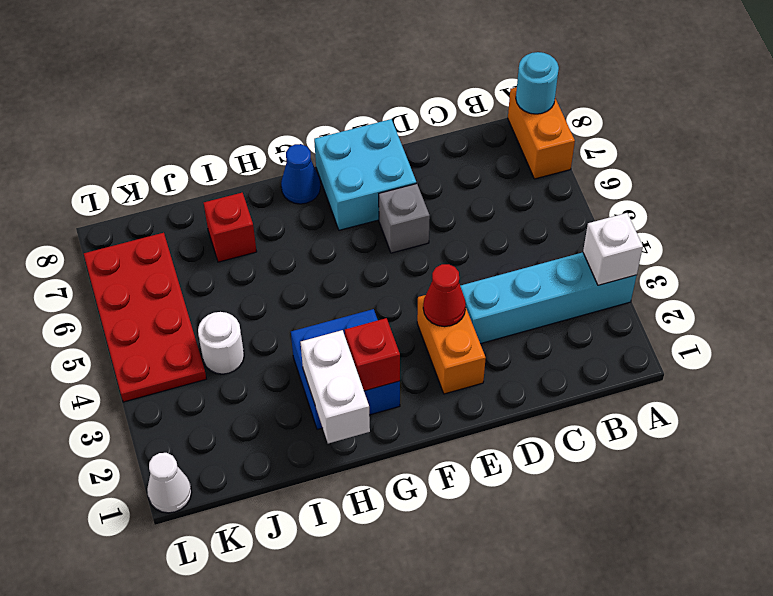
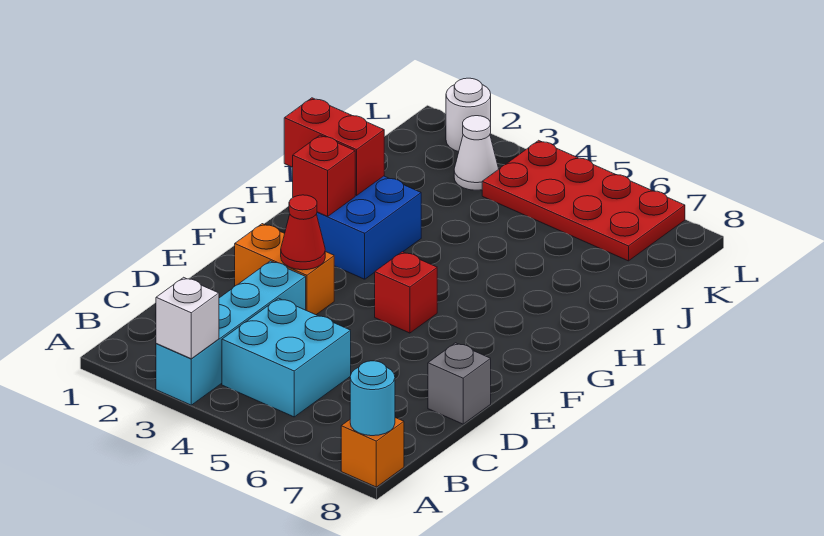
orange brick A7:A8 level 1 -> orange brick A8 level 1
grey brick E6 level 1 -> grey brick D8 level 1
cyan brick E7:F8 level 1 -> cyan brick B4:C5 level 1
blue cone G8 level 1 -> none
white brick H1:H2 level 2 -> red brick H1:H2 level 2
red brick I7 level 1 -> red brick F5 level 1
white round brick J4 level 1 -> white round brick L2 level 1
white cone L1 level 1 -> white cone K3 level 1

